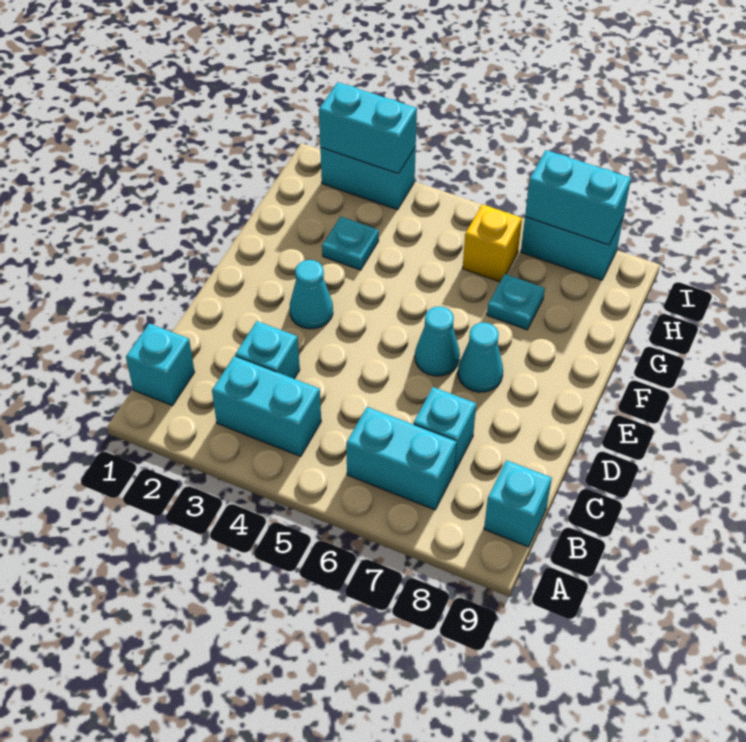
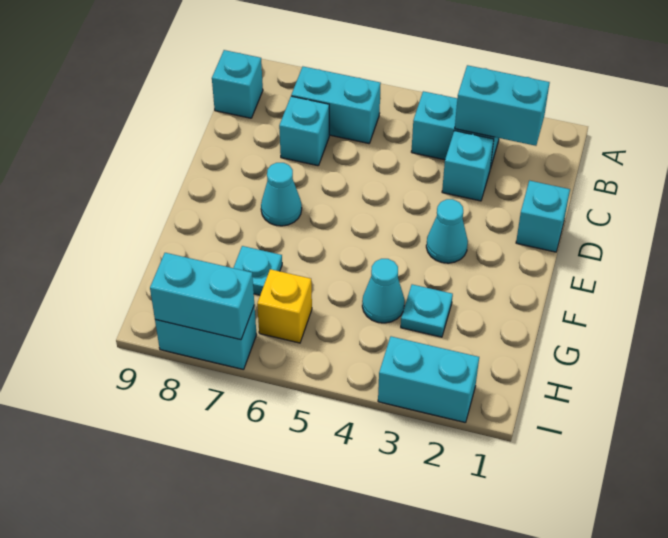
cyan brick B1 level 1 -> cyan brick D1 level 1
cyan cone E6 level 1 -> cyan cone G4 level 1
cyan brick I2:I3 level 2 -> cyan brick B2:B3 level 2

